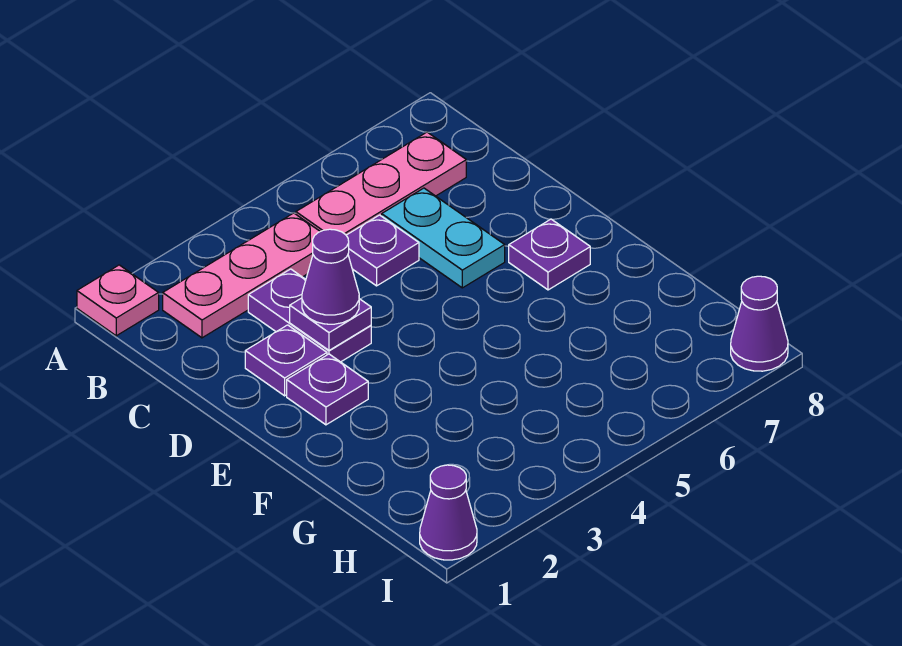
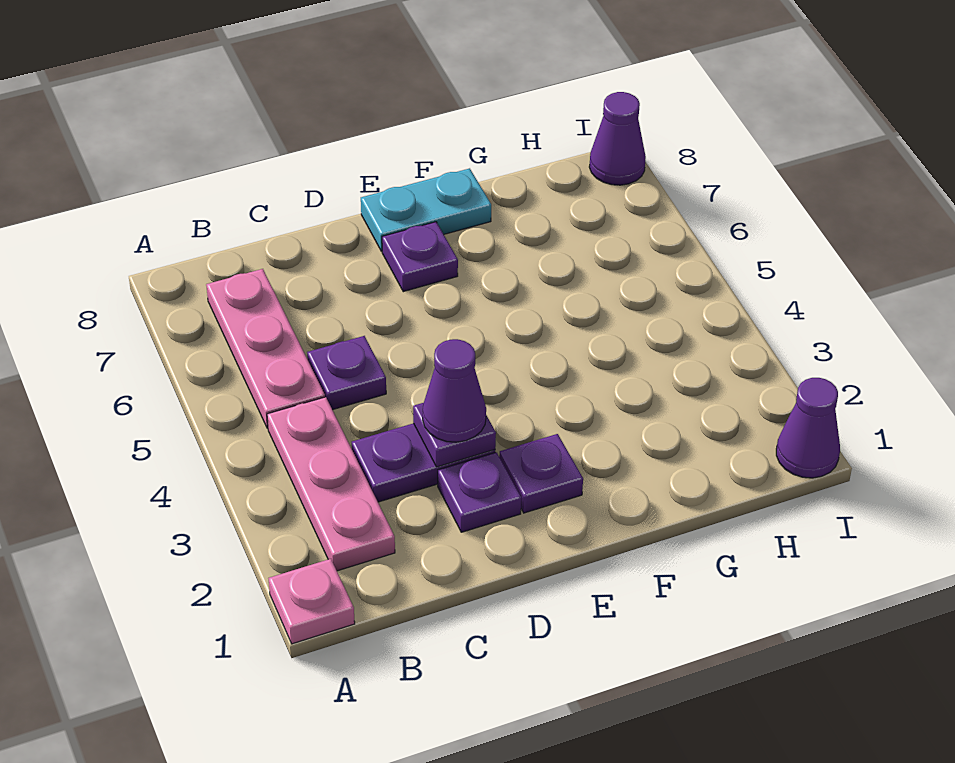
cyan plate C6:D6 level 1 -> cyan plate E8:F8 level 1

